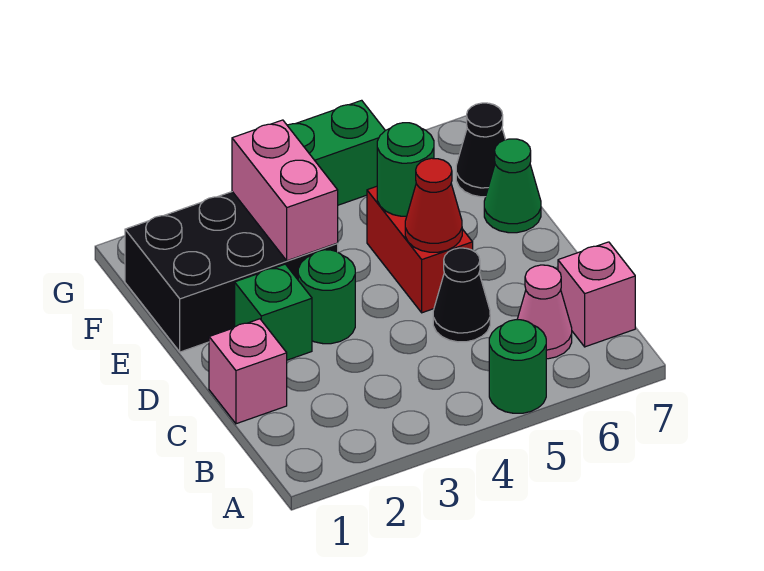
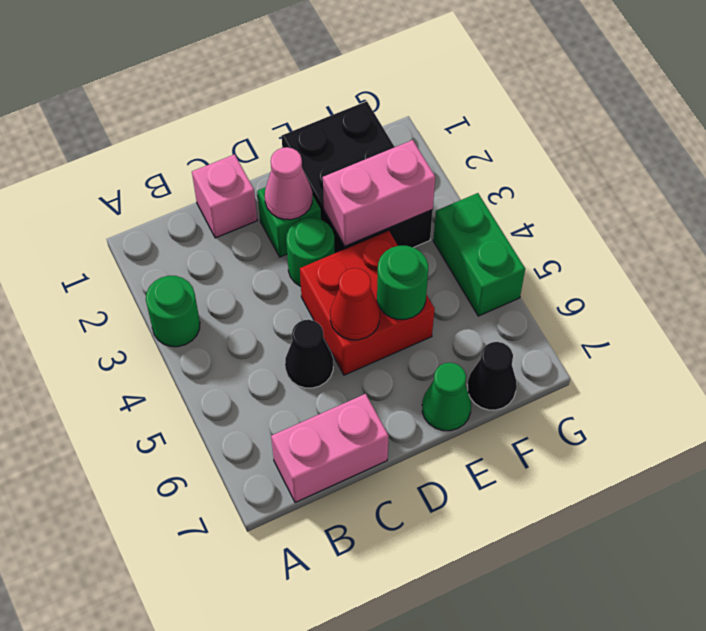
green round brick A5 level 1 -> green round brick A3 level 1
pink cone B6 level 1 -> pink cone D2 level 2
pink brick B7 level 1 -> pink brick B7:C7 level 1
red brick D5:E5 level 1 -> red brick D4:E5 level 1

